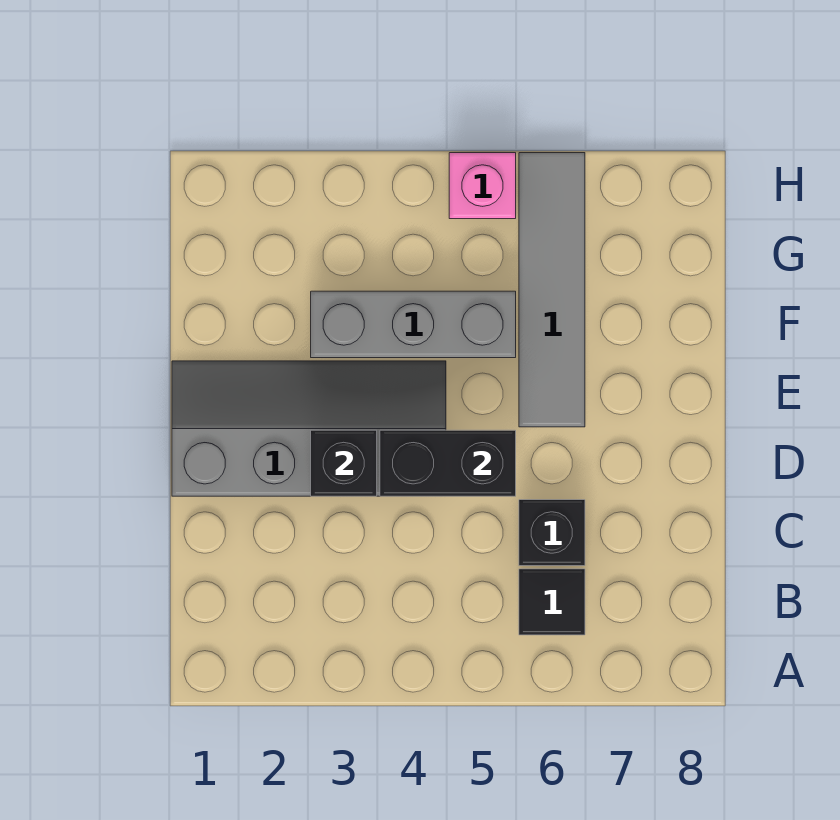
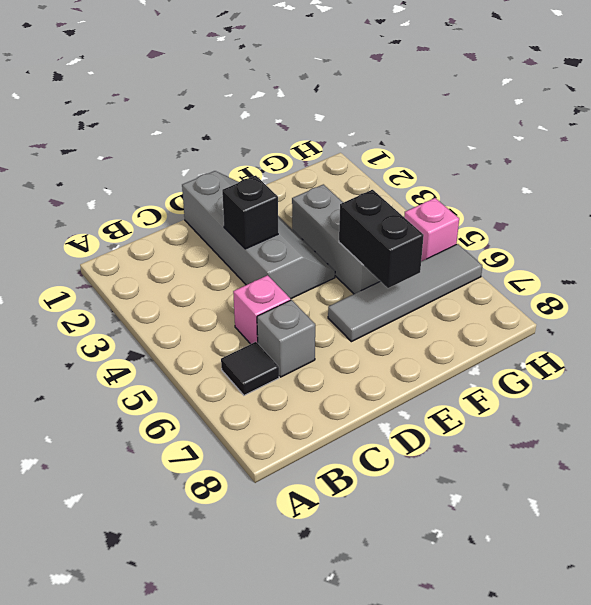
none -> pink brick C5 level 1
black brick C6 level 1 -> grey brick C6 level 1
black brick D4:D5 level 2 -> black brick F5:F6 level 2

